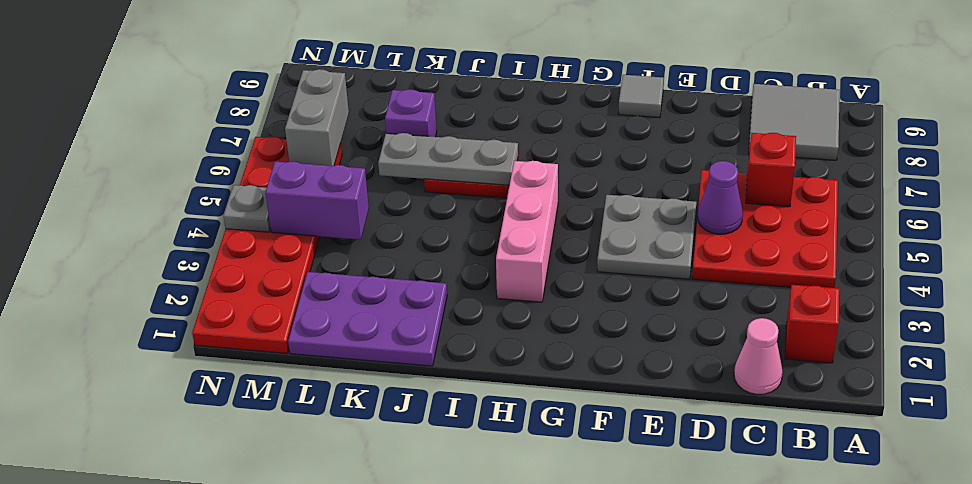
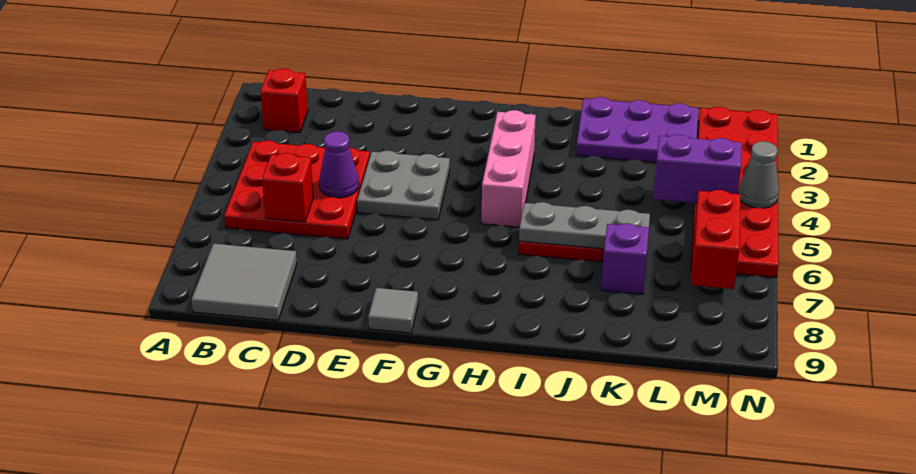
pink cone C1 level 1 -> none
grey brick M6:M7 level 2 -> red brick M6:M7 level 2
grey plate N4 level 2 -> grey cone N4 level 2

